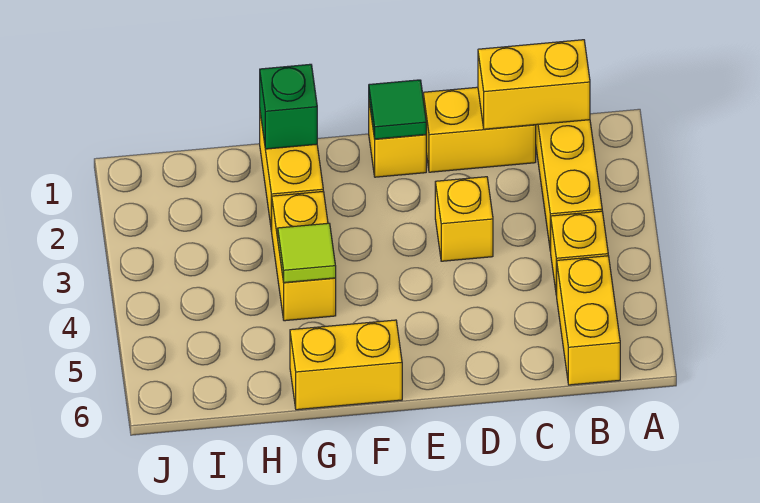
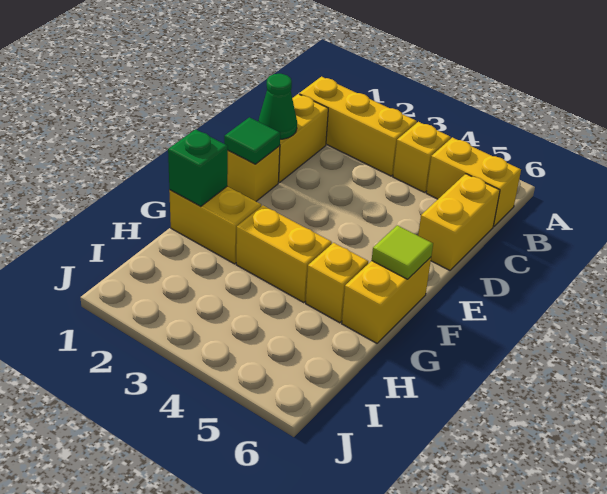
yellow brick B1:C1 level 2 -> yellow brick C6:D6 level 1
none -> green cone D1 level 2
yellow brick D3 level 1 -> yellow brick G5 level 1
lime tile G4 level 2 -> lime tile F6 level 2

